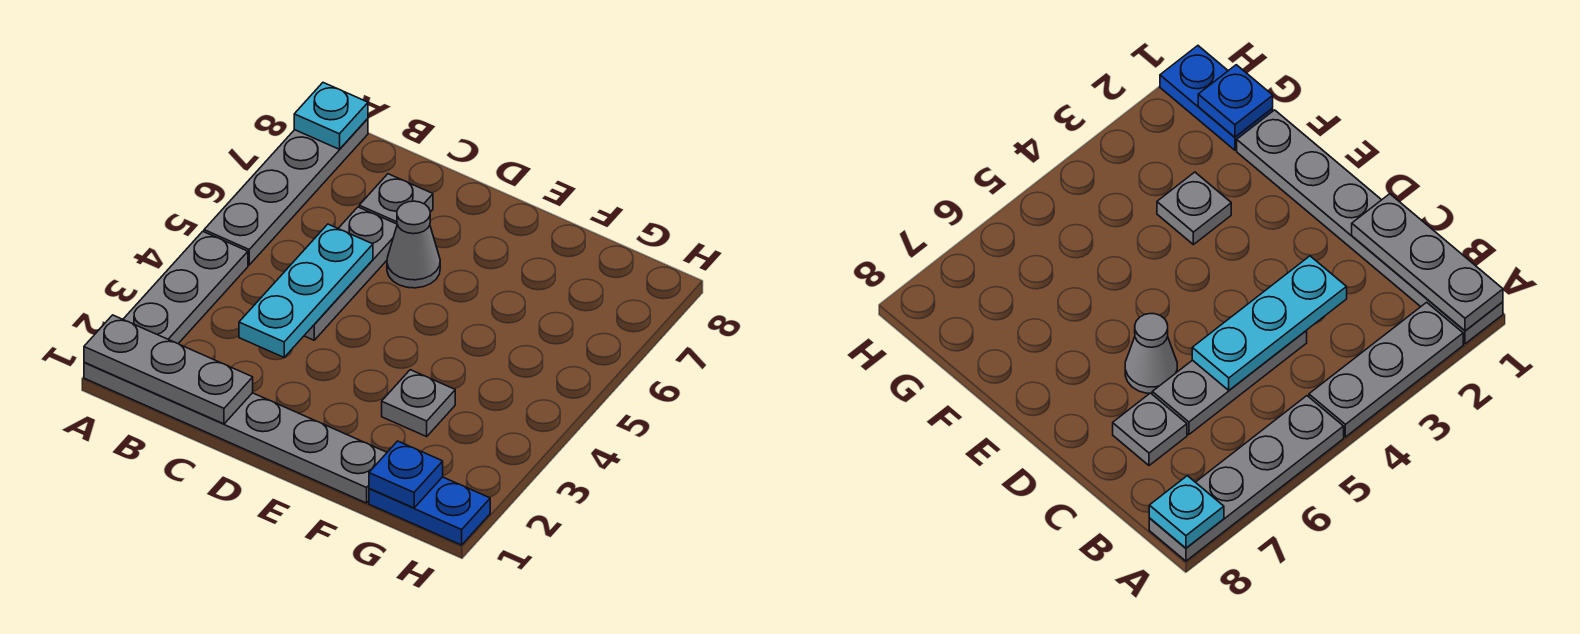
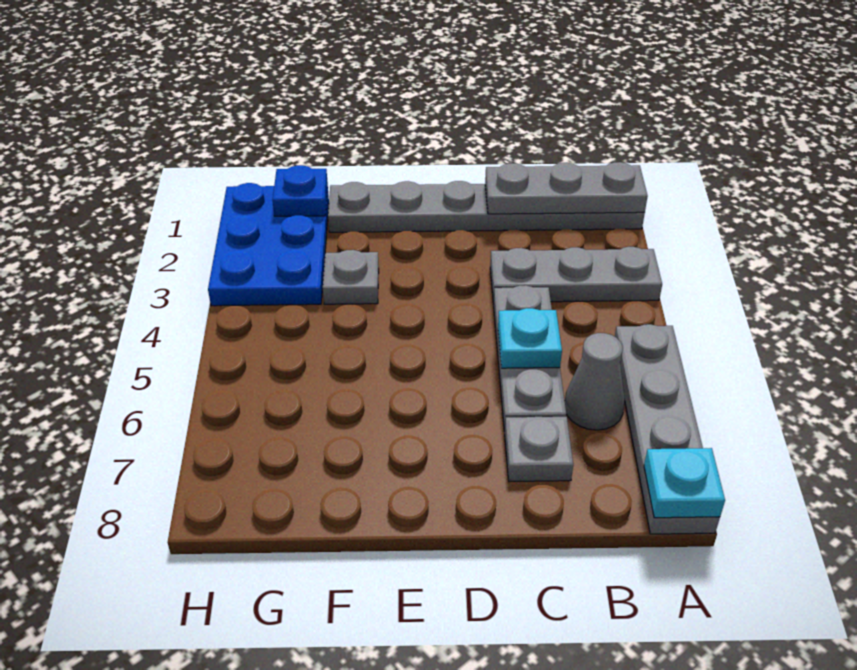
grey plate A2:A4 level 1 -> grey plate A3:C3 level 1
cyan plate C3:C5 level 2 -> cyan plate C5 level 2
grey cone D6 level 1 -> grey cone B6 level 1
blue plate G1:H1 level 1 -> blue plate G1:H3 level 1

